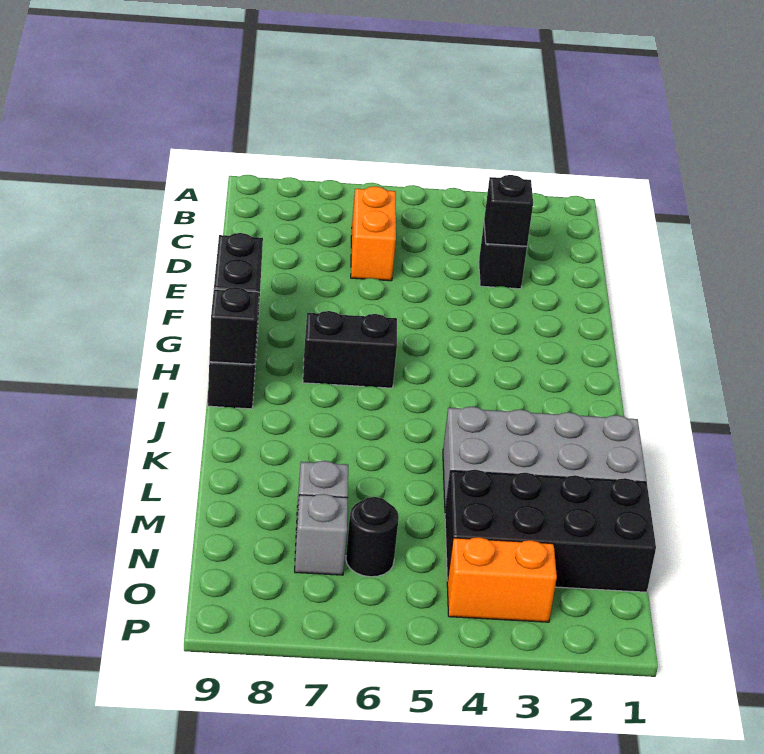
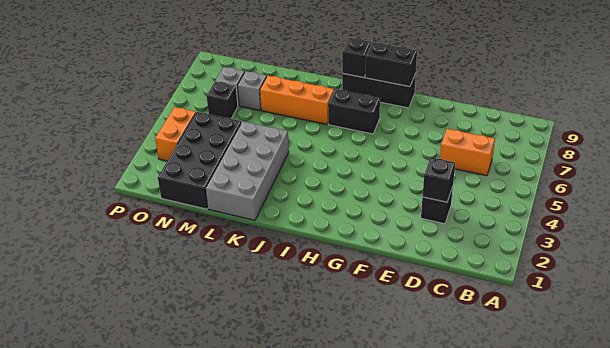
black brick H6:H7 level 1 -> black brick H7:I7 level 1
none -> orange brick J7:L7 level 1
black round brick N6 level 1 -> black brick N6 level 1

